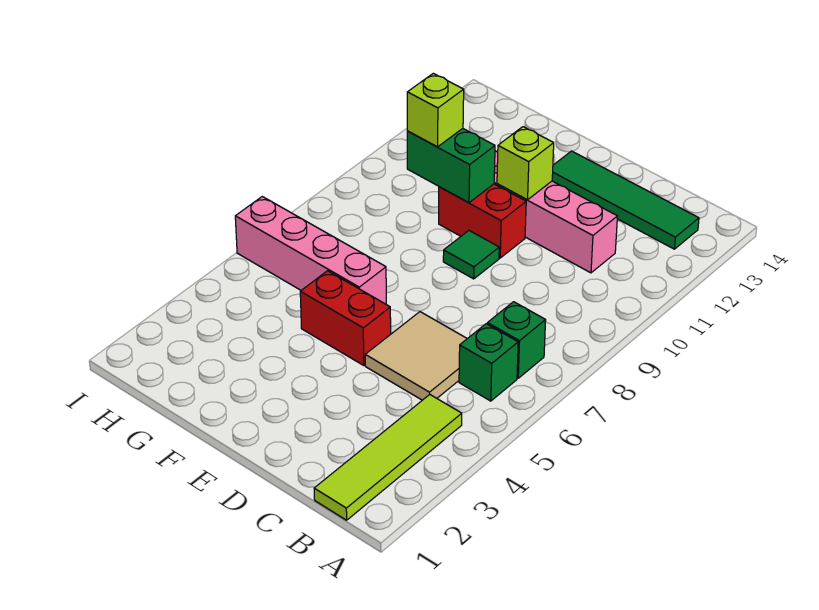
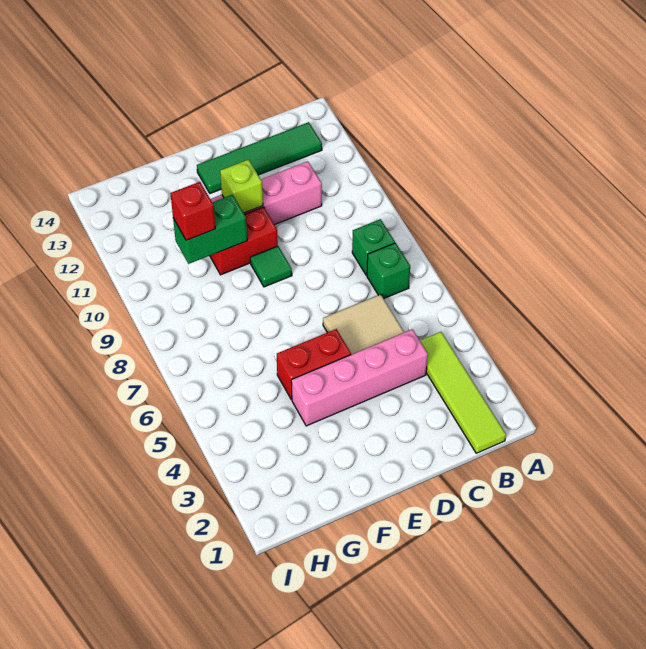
green brick B6 level 1 -> green brick B8 level 1
pink brick F6:I6 level 1 -> pink brick C4:F4 level 1
lime brick G10 level 3 -> red brick G10 level 3

